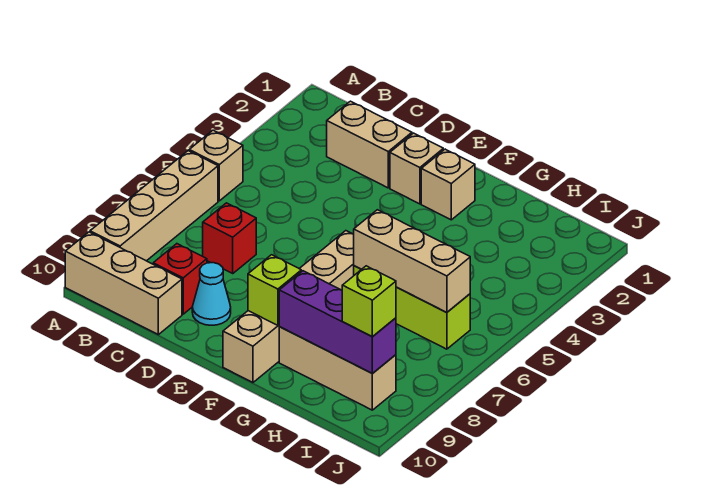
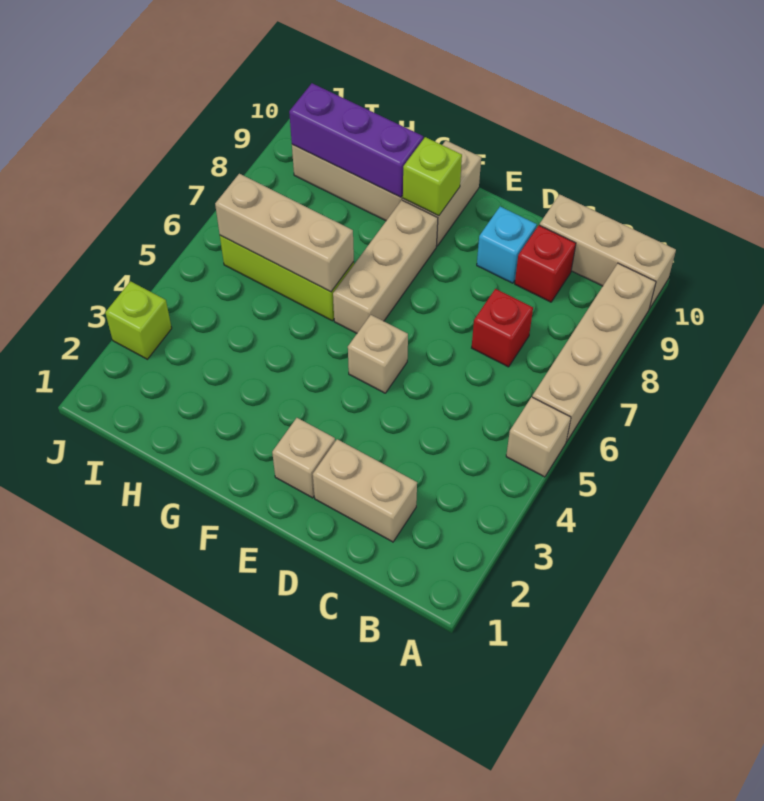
cyan cone D9 level 1 -> cyan brick D9 level 1
tan brick F2 level 1 -> tan brick E5 level 1
lime brick I9 level 3 -> lime brick J3 level 1

